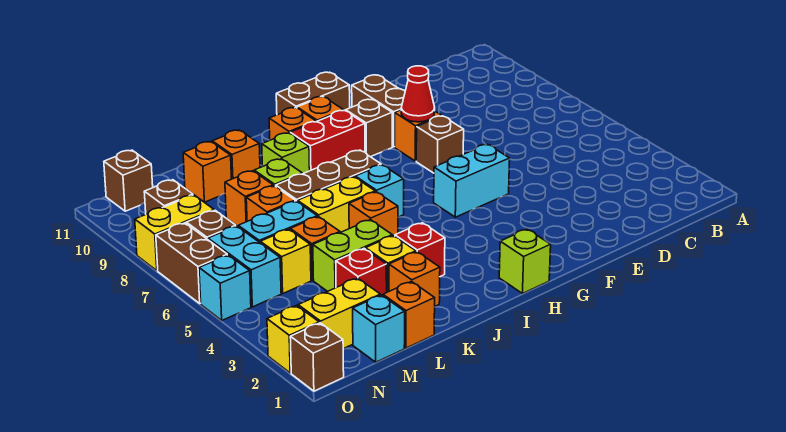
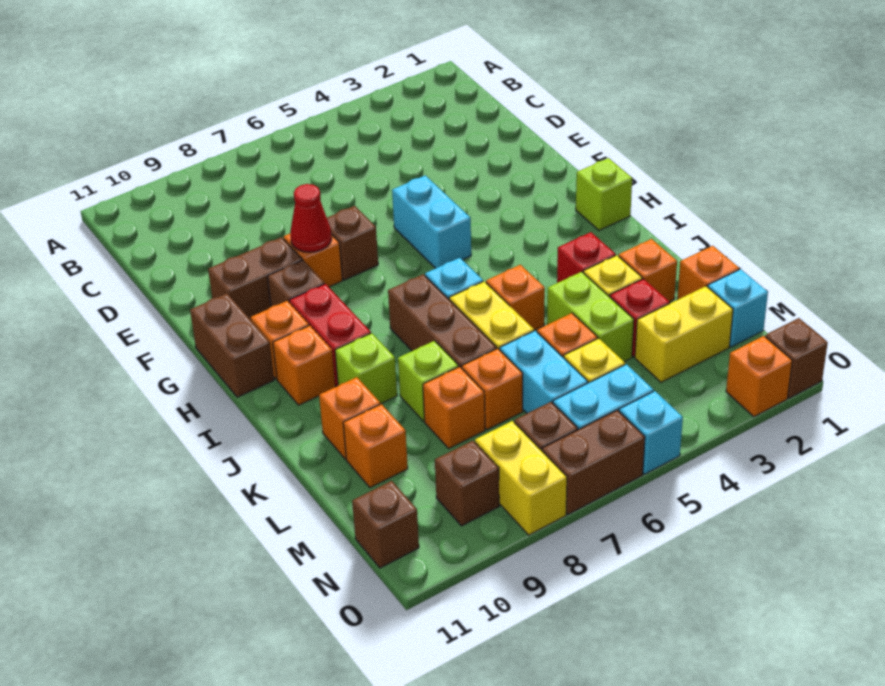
yellow brick M2:N2 level 1 -> yellow brick M2:M3 level 1
yellow brick O2 level 1 -> orange brick O2 level 1

